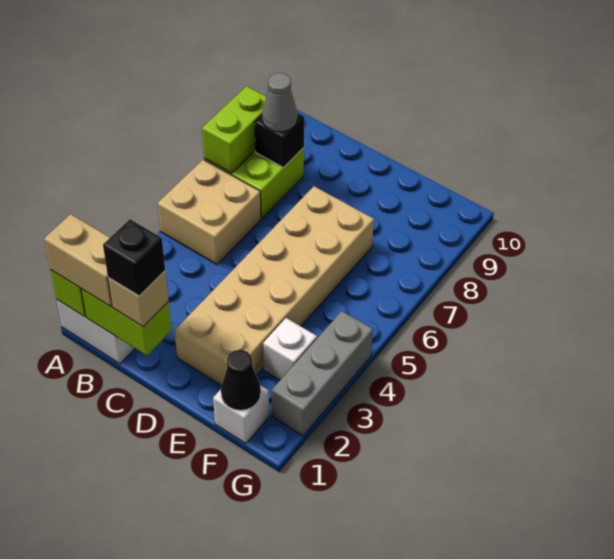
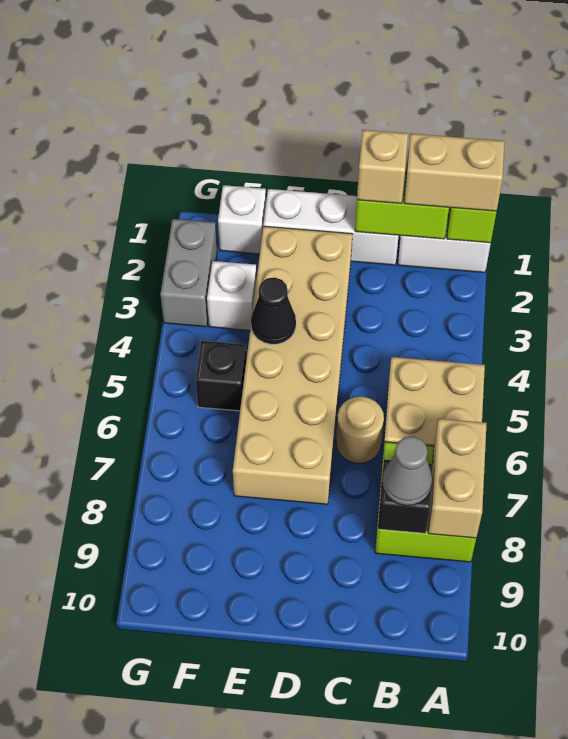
lime brick A7:A8 level 2 -> tan brick A7:A8 level 2
none -> white brick C1:E1 level 1
black brick C1 level 4 -> black brick F5 level 1
none -> tan round brick C6 level 1
black cone F1 level 2 -> black cone E4 level 2
grey brick G2:G4 level 1 -> grey brick G2:G3 level 1

